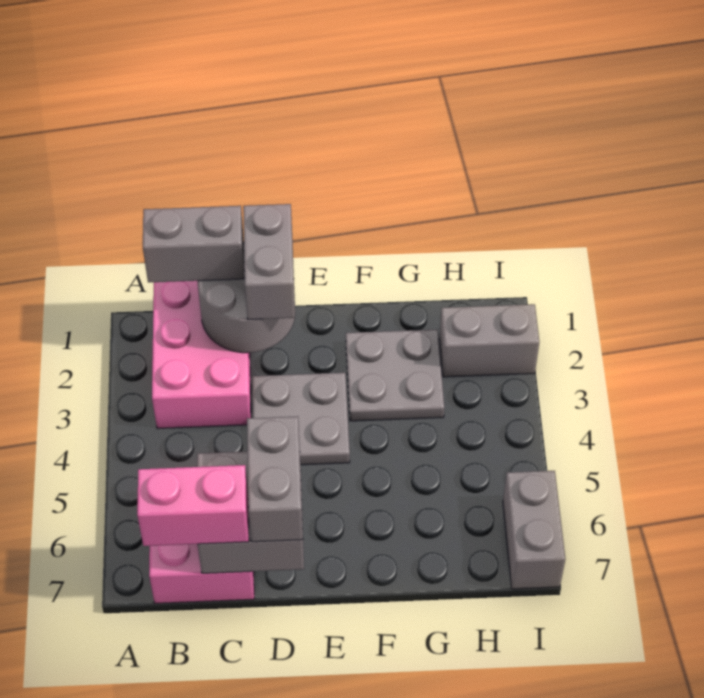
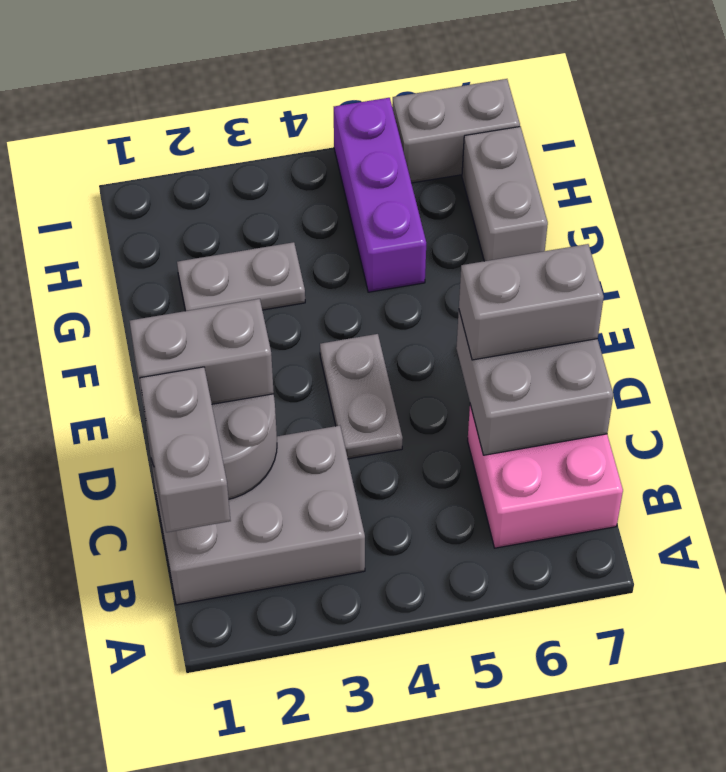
pink brick B1:C3 level 1 -> grey brick B1:C3 level 1
pink brick B7:C7 level 3 -> none
grey plate D3:E4 level 1 -> grey plate D4:E4 level 1
grey plate F2:G3 level 1 -> grey plate G2:G3 level 1
none -> purple brick G5:I5 level 1
grey brick H2:I2 level 1 -> grey brick G7:H7 level 1

